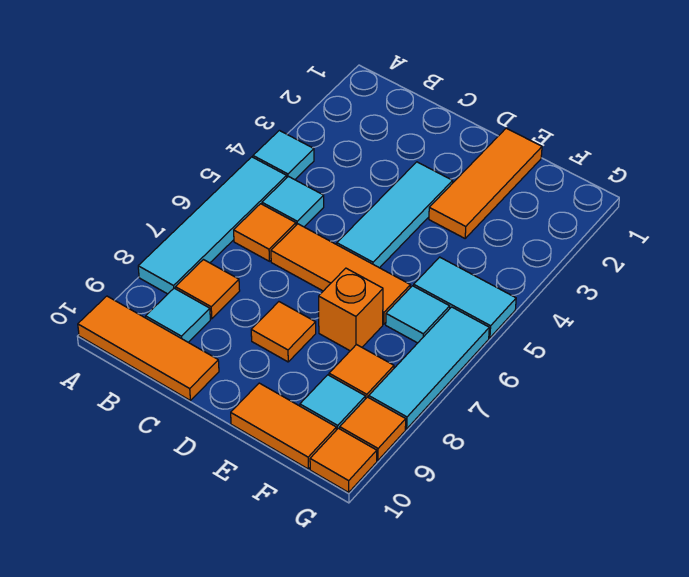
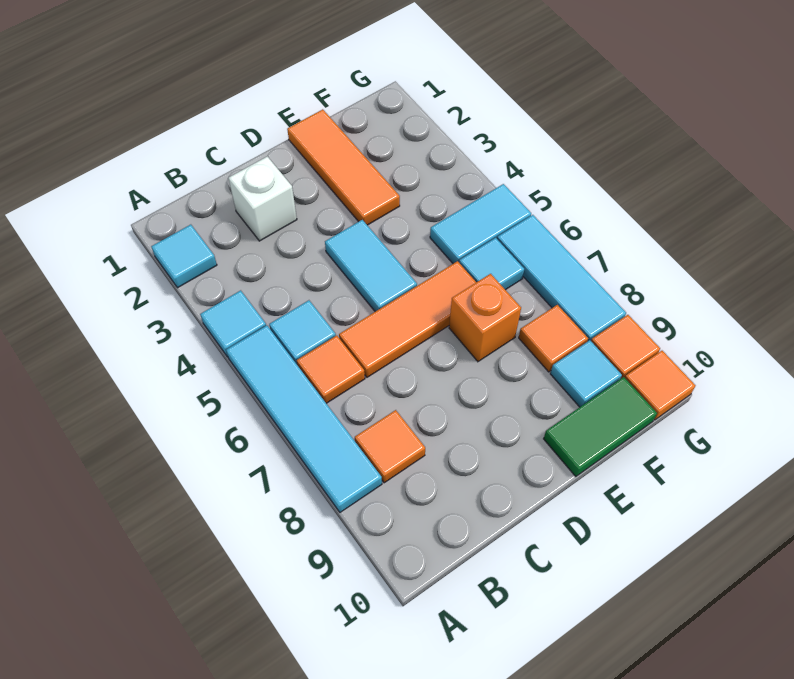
orange tile A10:C10 level 1 -> none
cyan tile B9 level 1 -> cyan tile A2 level 1
none -> white brick C2 level 1
cyan tile D3:D5 level 1 -> cyan tile D4:D5 level 1
orange tile D8 level 1 -> none
orange tile E10:F10 level 1 -> green tile E10:F10 level 1

